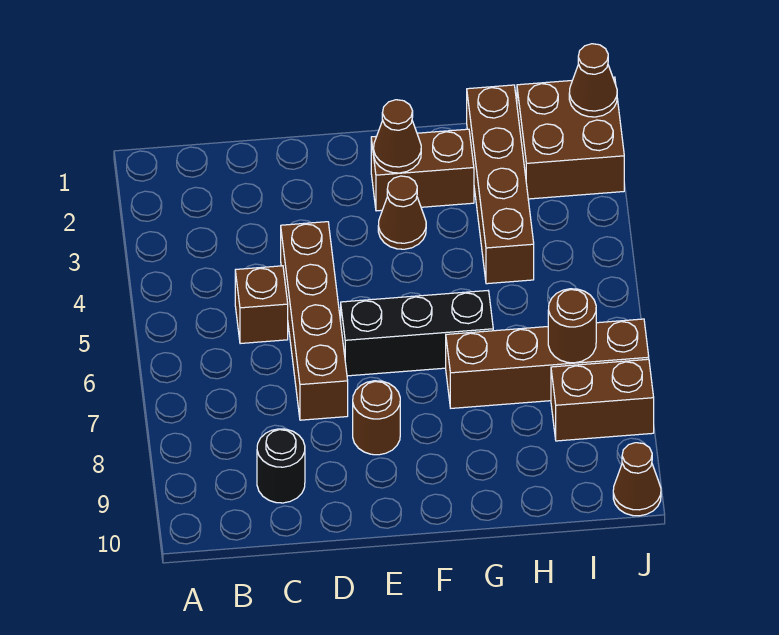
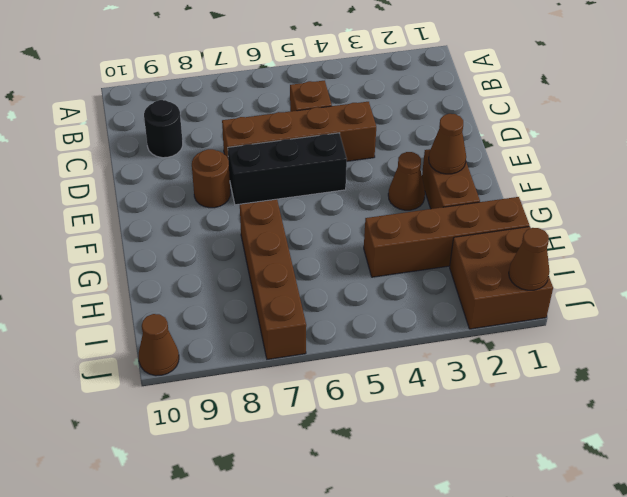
black brick E6:G6 level 1 -> black brick E5:E7 level 1
brown round brick I7 level 2 -> none
brown brick I8:J8 level 1 -> none

